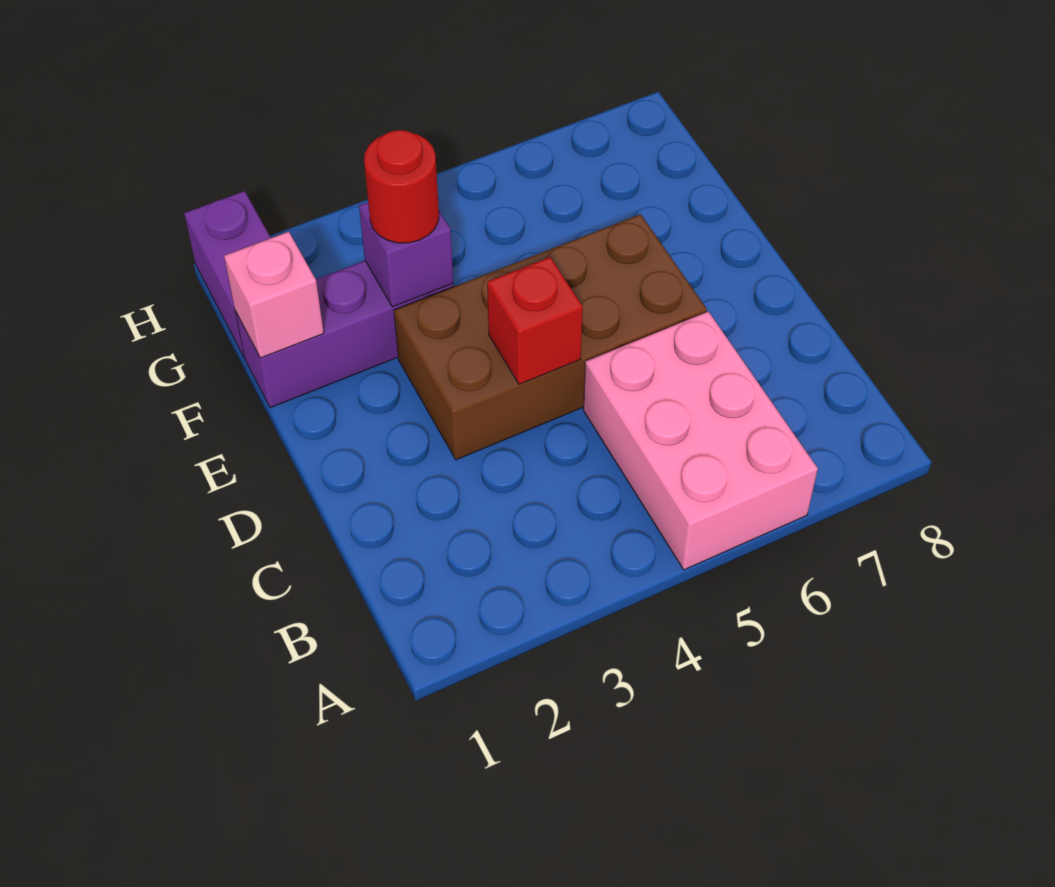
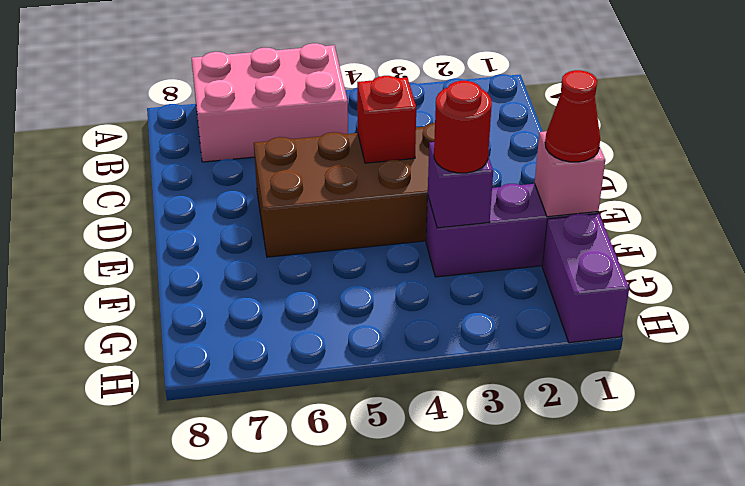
pink brick A5:C6 level 1 -> pink brick A5:B7 level 1
none -> red cone F1 level 3

